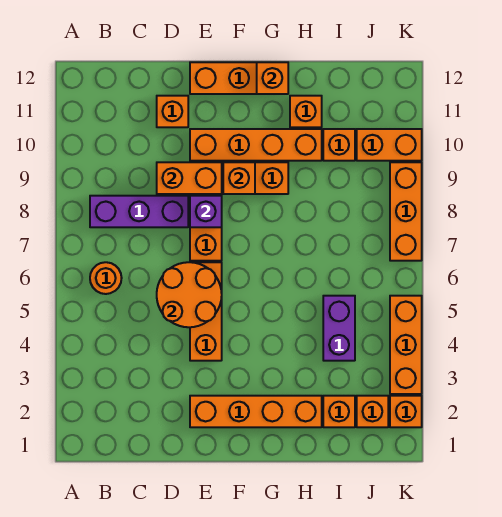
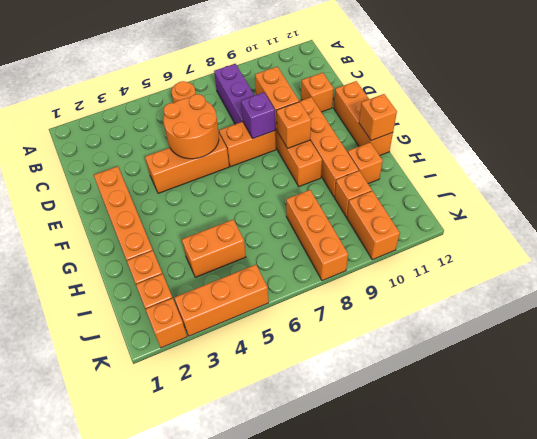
purple brick I4:I5 level 1 -> orange brick I4:I5 level 1
orange brick K7:K9 level 1 -> orange brick I8:K8 level 1

